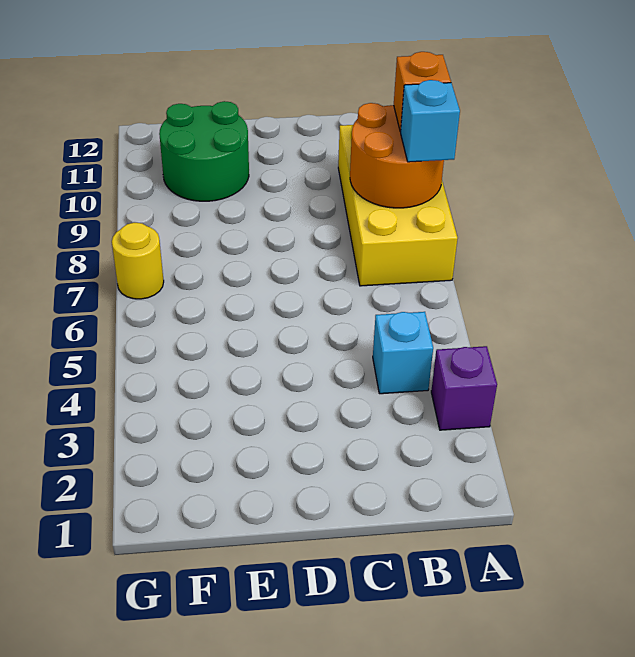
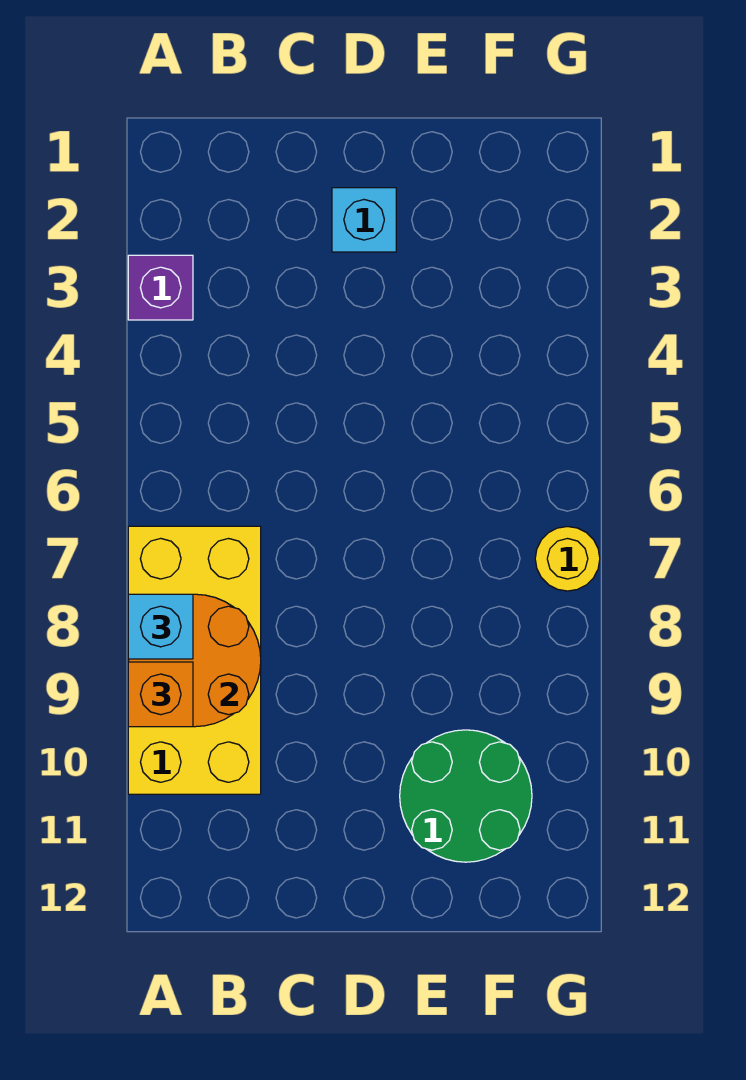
cyan brick B4 level 1 -> cyan brick D2 level 1

